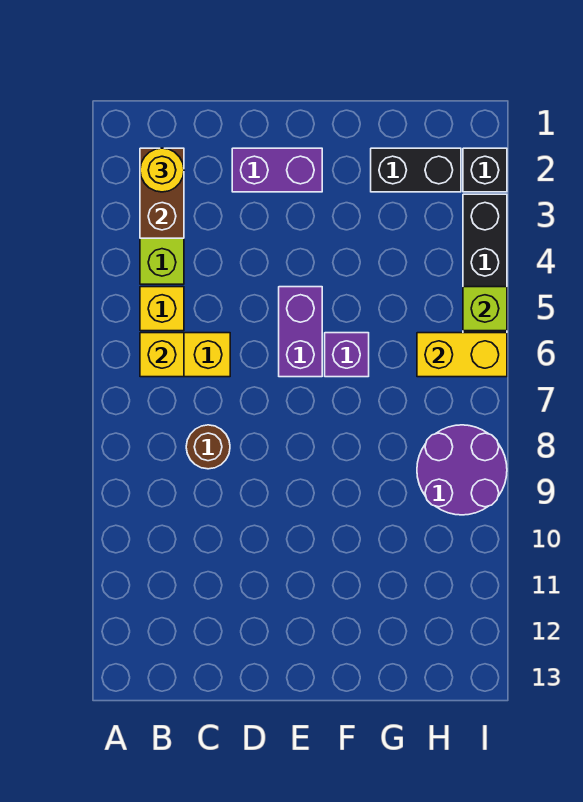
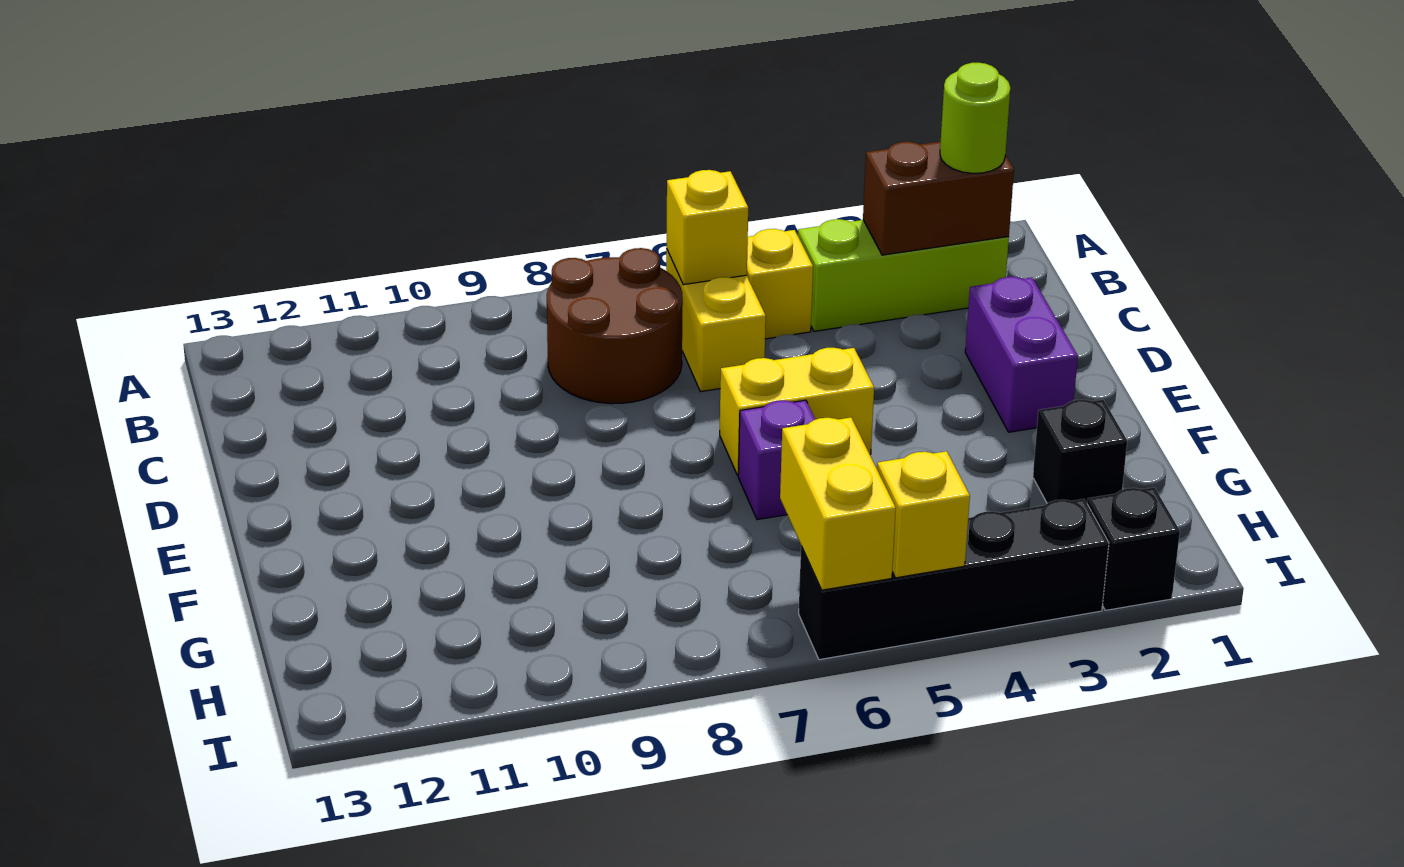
yellow round brick B2 level 3 -> lime round brick B2 level 3
brown round brick C8 level 1 -> brown round brick B7:C8 level 1
purple brick E5:E6 level 1 -> yellow brick E5:E6 level 1
black brick G2:H2 level 1 -> black brick G2 level 1
purple round brick H8:I9 level 1 -> none
lime brick I5 level 2 -> yellow brick I5 level 2

